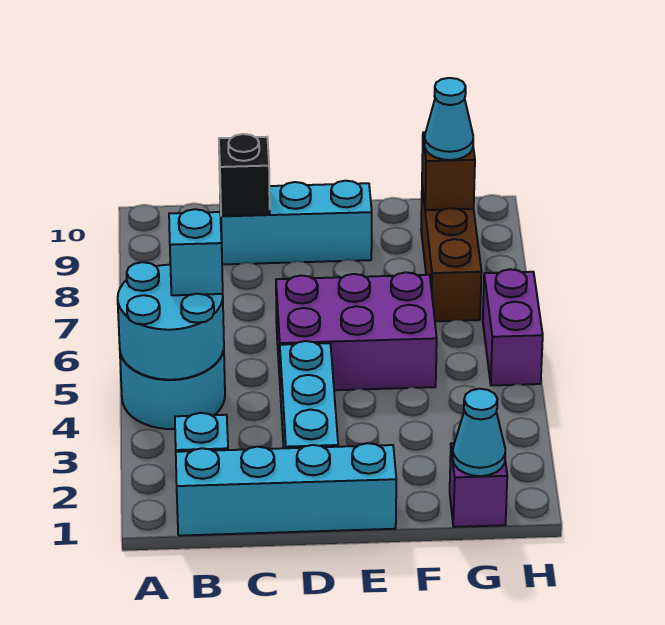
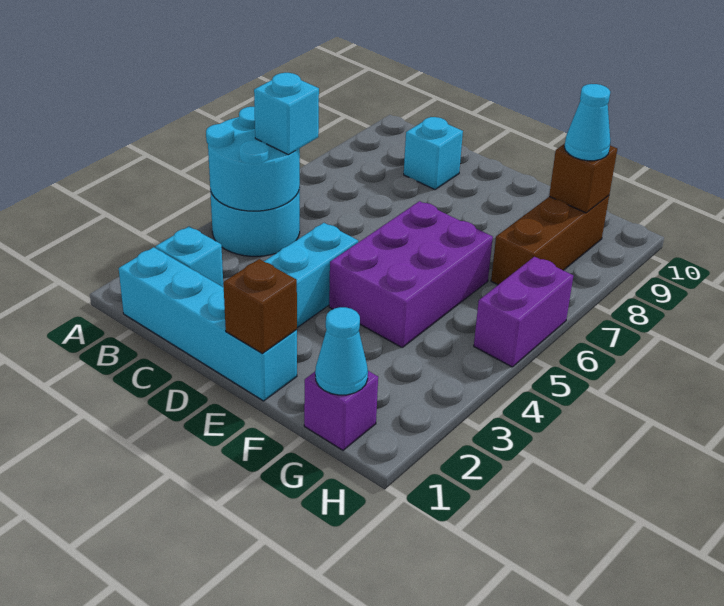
cyan brick C9:E9 level 1 -> cyan brick C9 level 1
black brick C9 level 2 -> none
purple brick D5:F6 level 1 -> purple brick E4:F6 level 1
none -> brown brick E1 level 2

